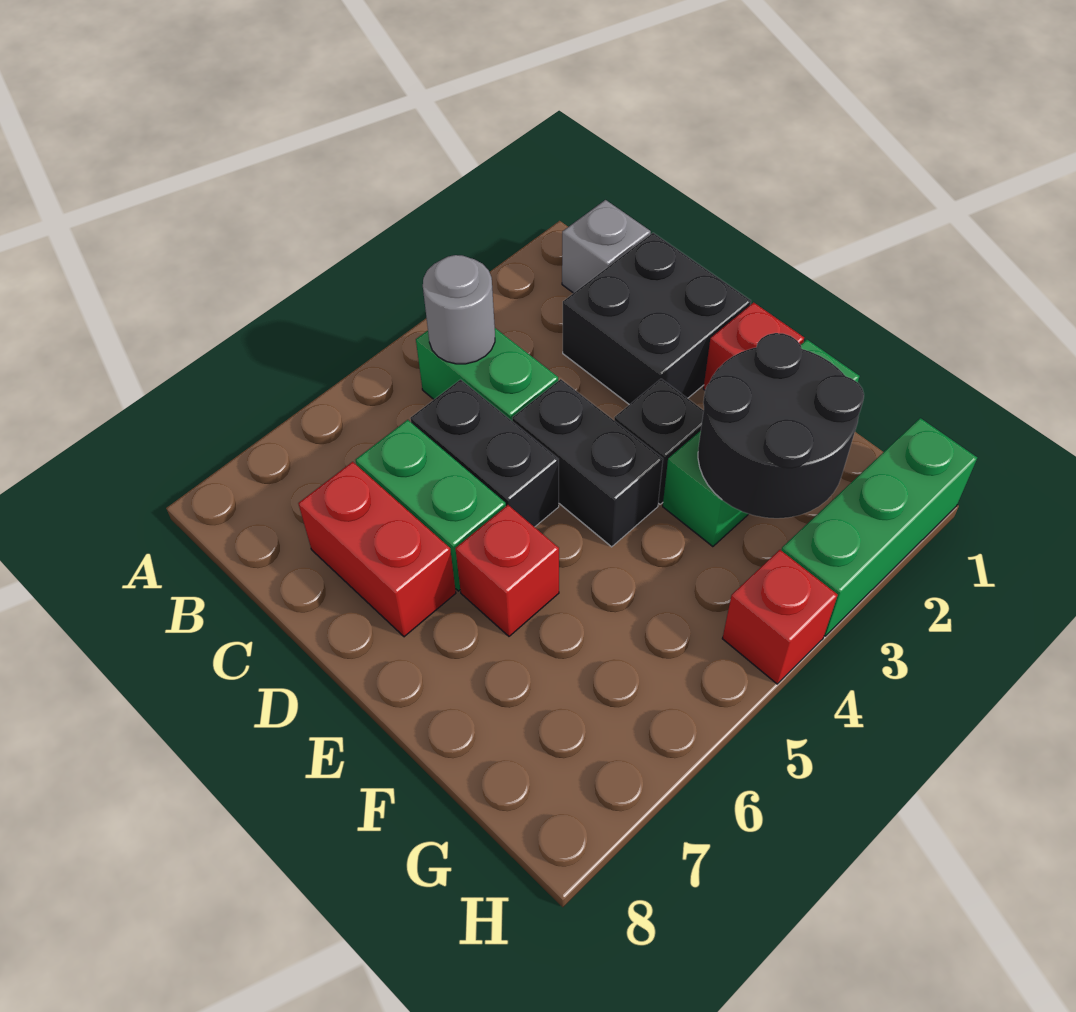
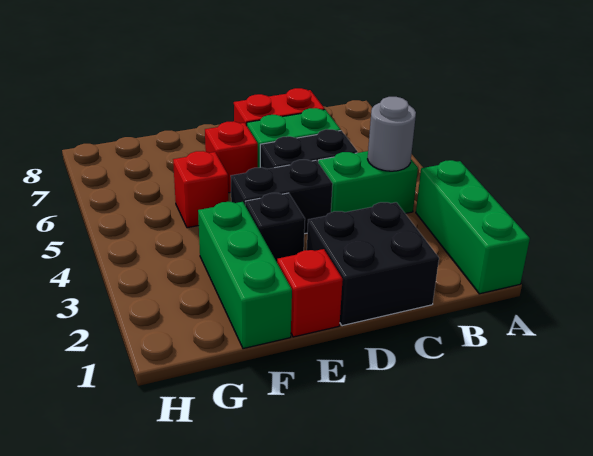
grey brick B1 level 1 -> none
black round brick F2:G3 level 2 -> none
green brick H1:H3 level 1 -> green brick A1:A3 level 1
red brick H4 level 1 -> red brick F5 level 1

